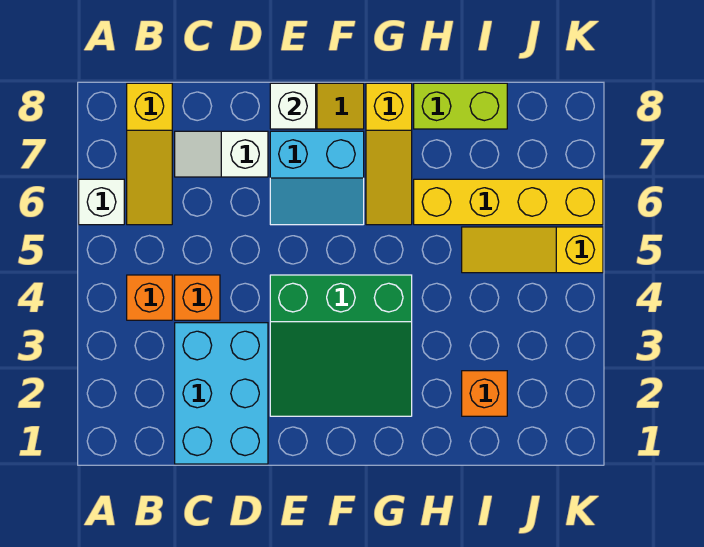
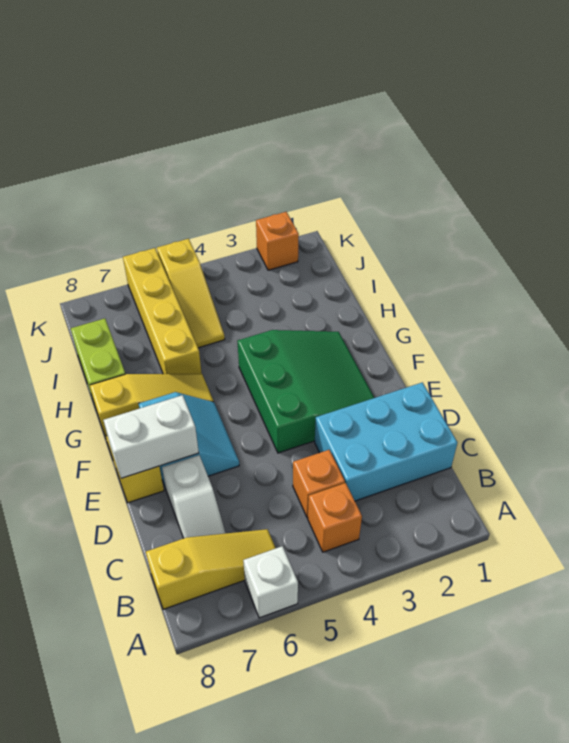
white brick E8 level 2 -> white brick E7:E8 level 2
orange brick I2 level 1 -> orange brick K2 level 1

